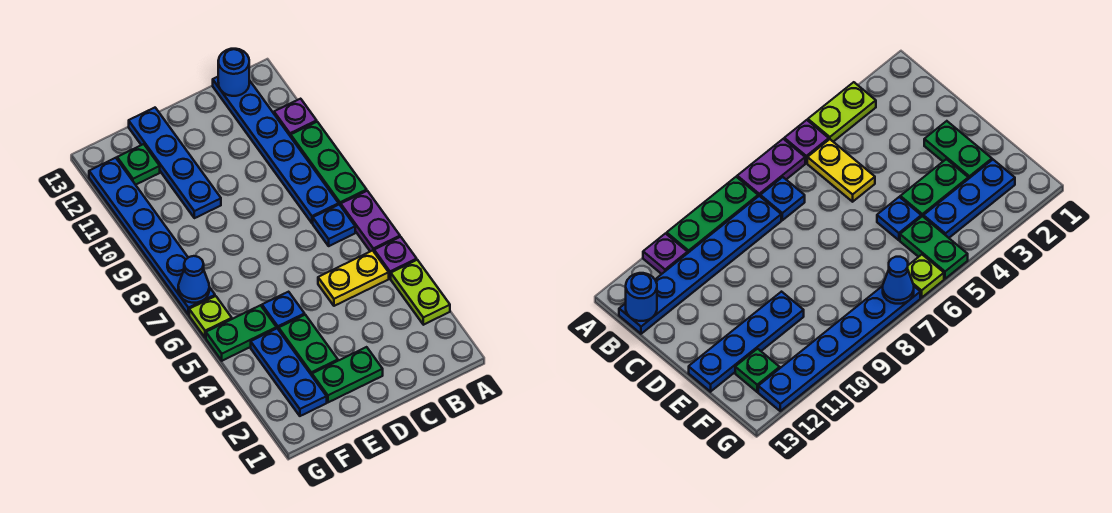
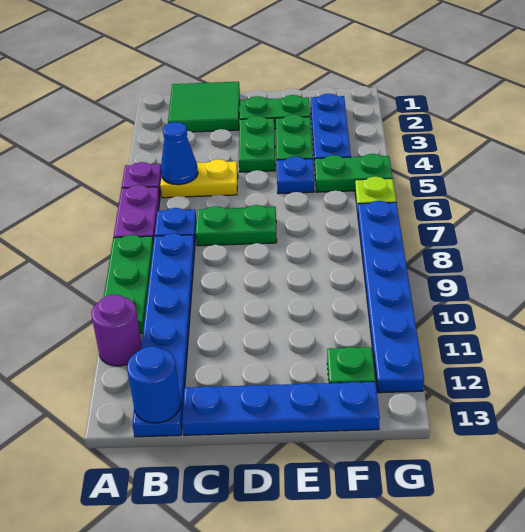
lime plate A3:A4 level 1 -> none
purple plate A11 level 1 -> purple round brick A11 level 1
none -> green tile B1:C2 level 1
none -> green plate C7:D7 level 1
none -> green plate D3:D4 level 1
blue plate E10:E13 level 1 -> blue plate C13:F13 level 1
blue cone G7 level 2 -> blue cone B5 level 2

